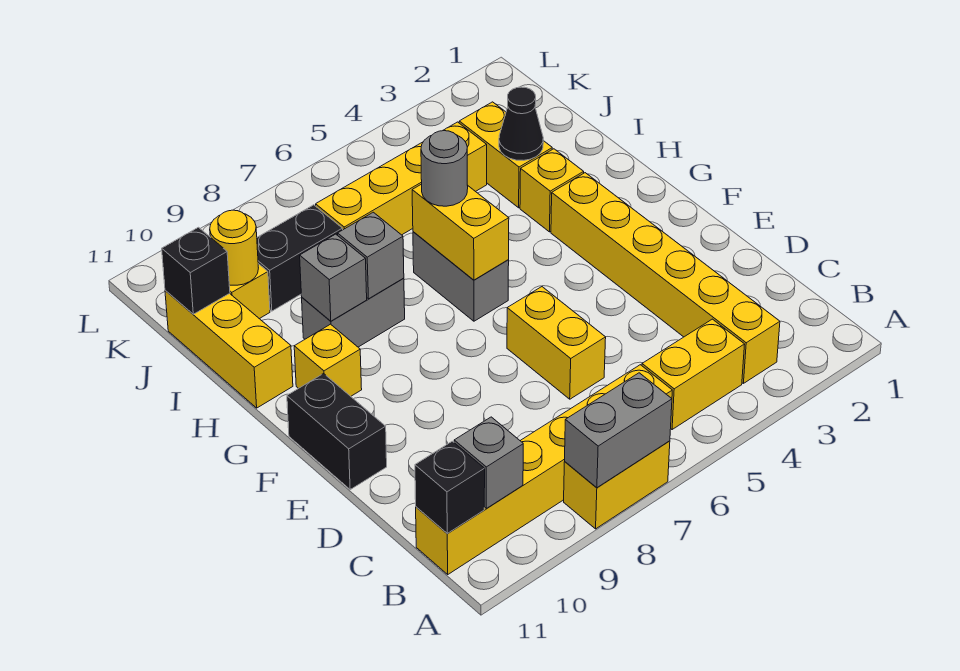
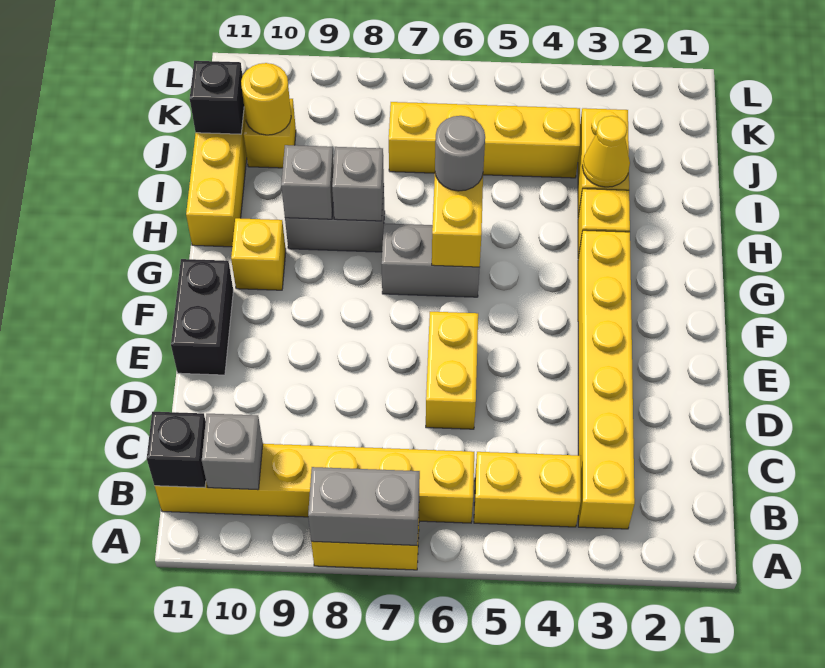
grey brick G6:H6 level 1 -> grey brick G6:G7 level 1
black cone I3 level 2 -> yellow cone I3 level 2
black brick J8:J9 level 1 -> none

